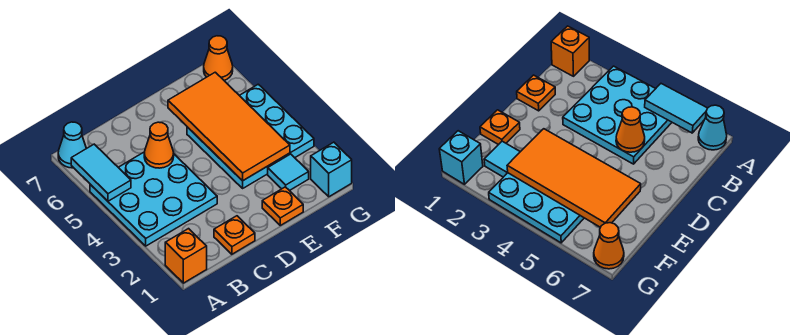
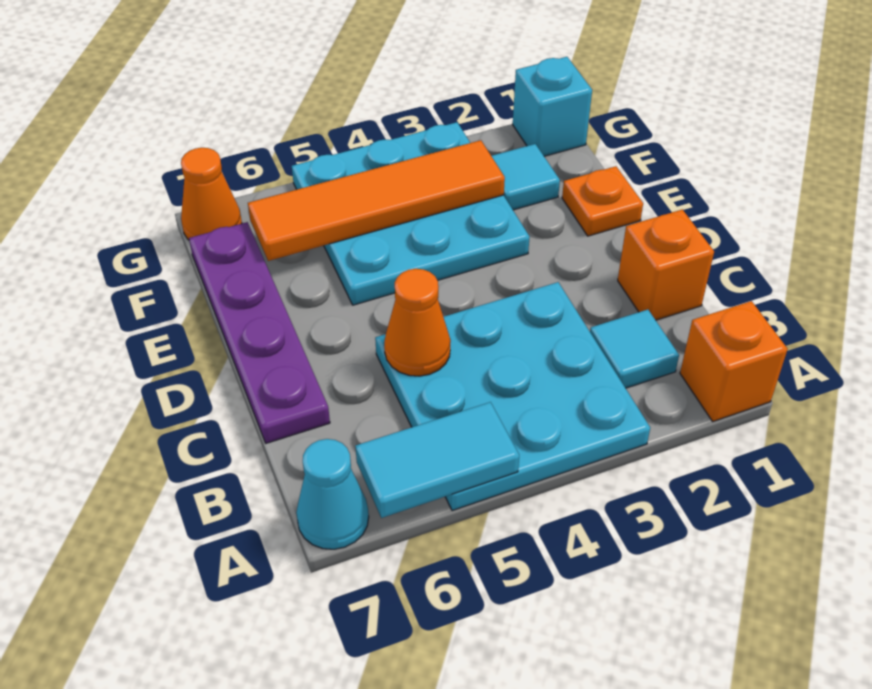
none -> cyan tile B2 level 1
orange plate C1 level 1 -> orange brick C1 level 1
none -> purple plate C7:F7 level 1
orange tile E3:F6 level 2 -> orange tile F3:F6 level 2

